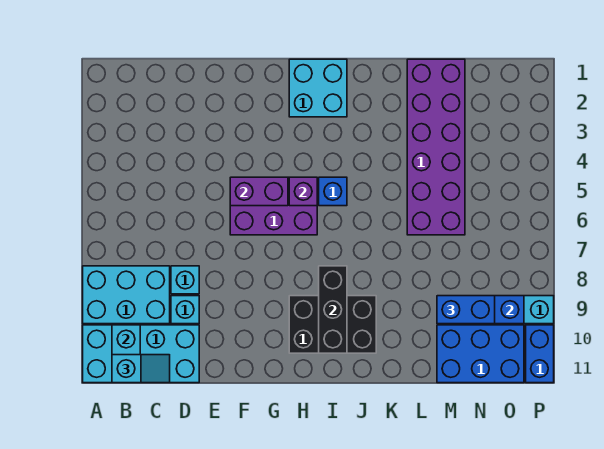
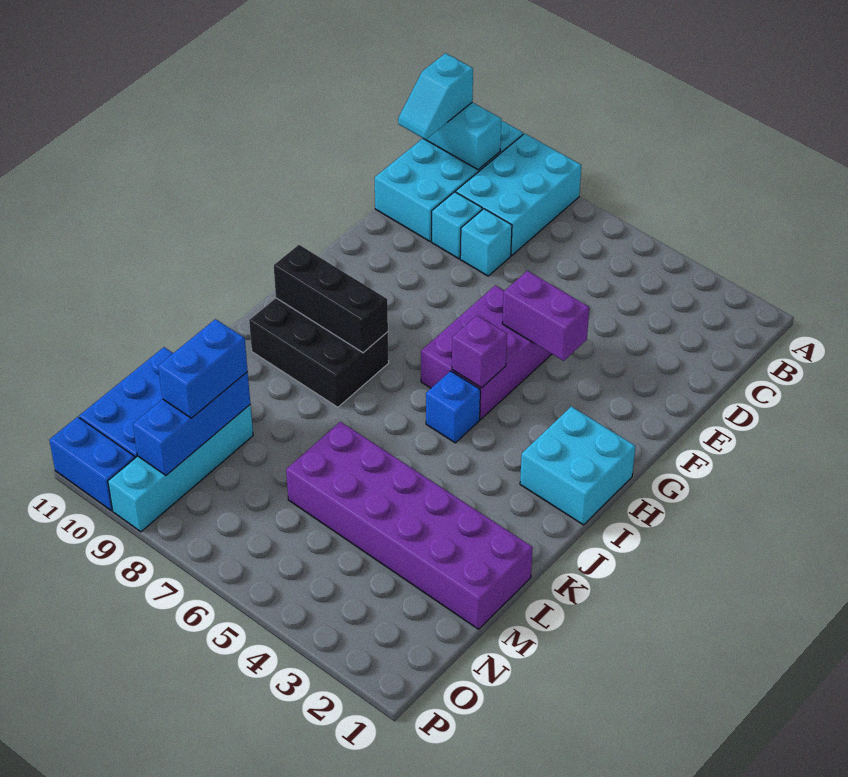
purple brick F5:G5 level 2 -> purple brick F4:F5 level 2
black brick H9:J10 level 1 -> black brick I8:J10 level 1

